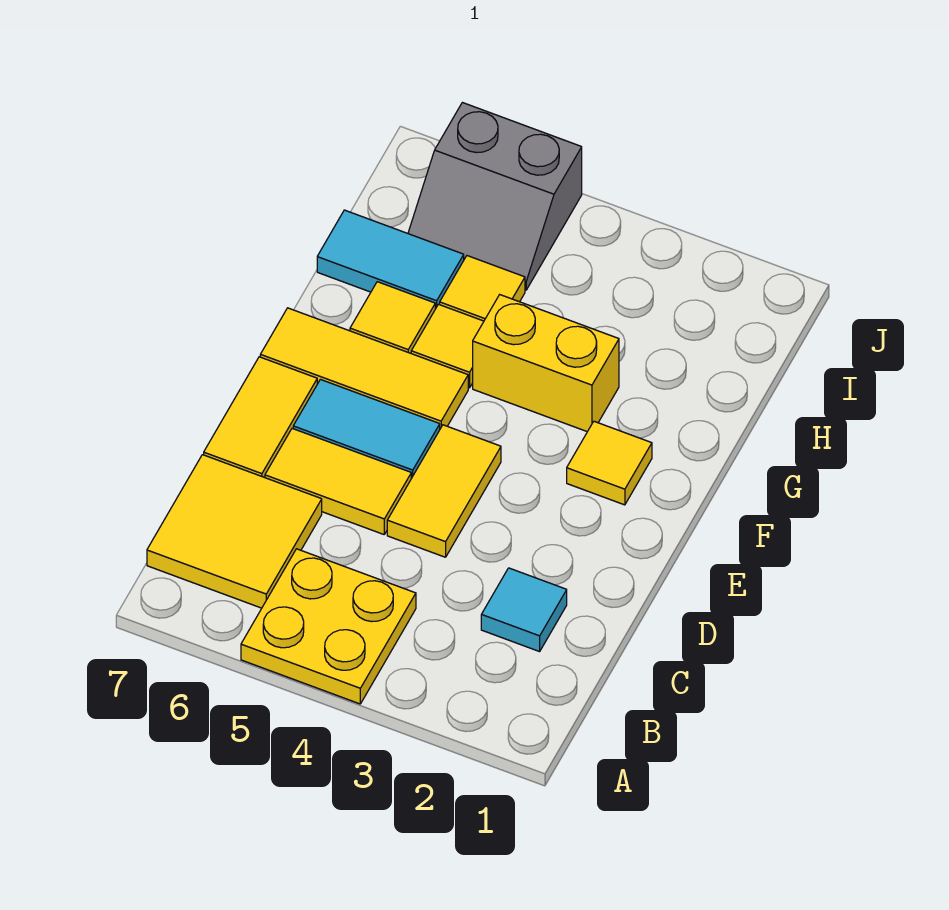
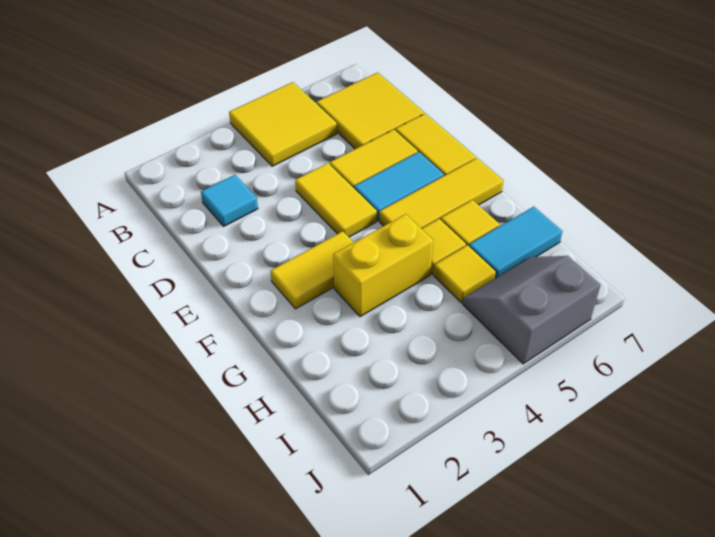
yellow plate A4:B5 level 1 -> yellow tile A4:B5 level 1
yellow tile F2 level 1 -> yellow tile F2:F3 level 1

